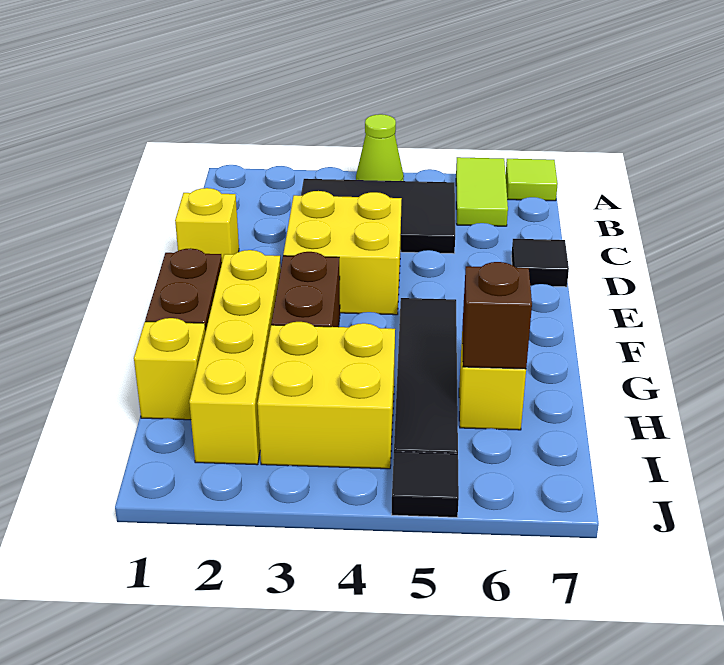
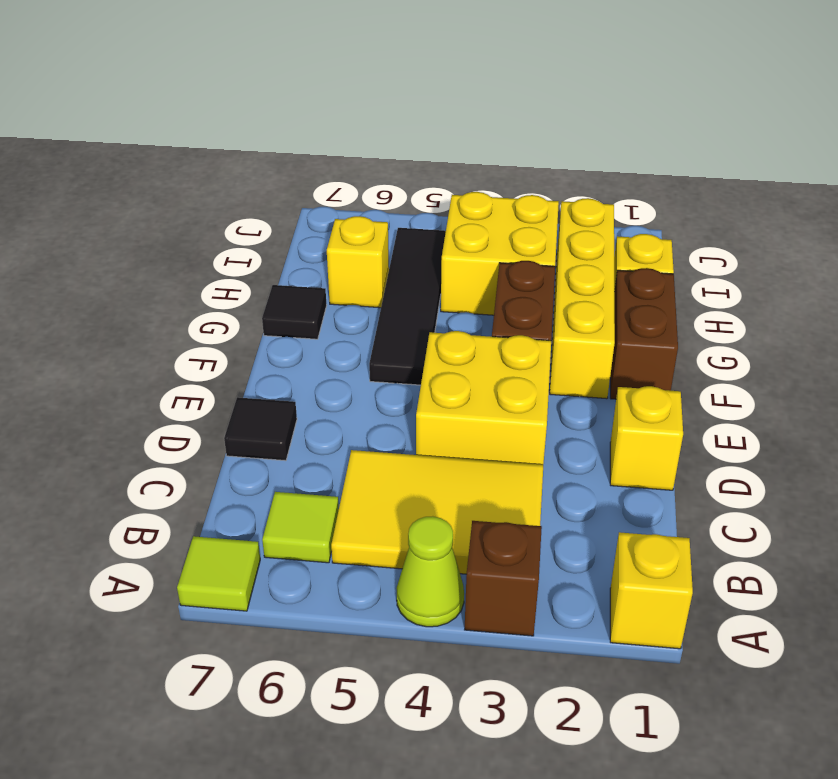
none -> yellow brick A1 level 1
lime tile A6:B6 level 1 -> lime tile B6 level 1
black tile B3:C5 level 1 -> yellow tile B3:C5 level 1
brown brick H6 level 2 -> brown brick A3 level 1
black tile J5 level 1 -> black tile G7 level 1

